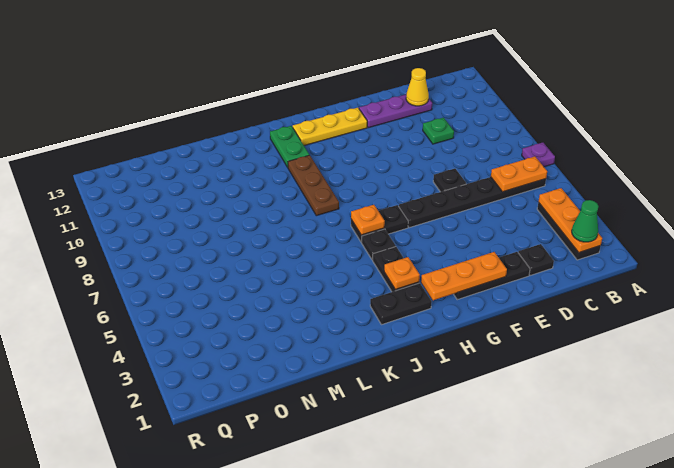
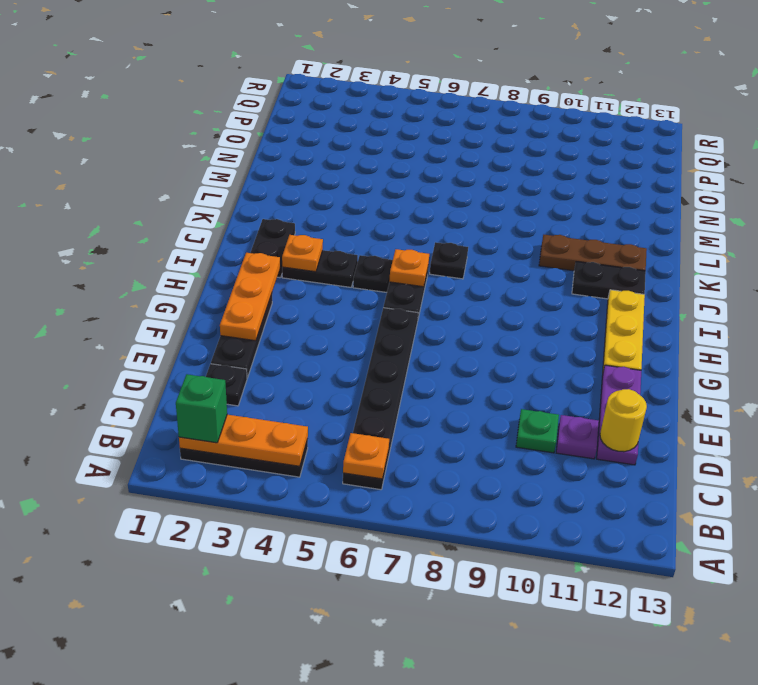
purple plate A7 level 1 -> purple plate D11 level 1
green cone B2 level 3 -> green brick B2 level 3
orange plate B6:C6 level 2 -> orange plate B6 level 2
yellow cone D12 level 2 -> yellow round brick D12 level 2
black plate E7 level 1 -> black plate J7 level 1
brown plate J8:J10 level 1 -> brown plate K10:K12 level 1
green plate J11:J12 level 1 -> black plate J11:J12 level 1

